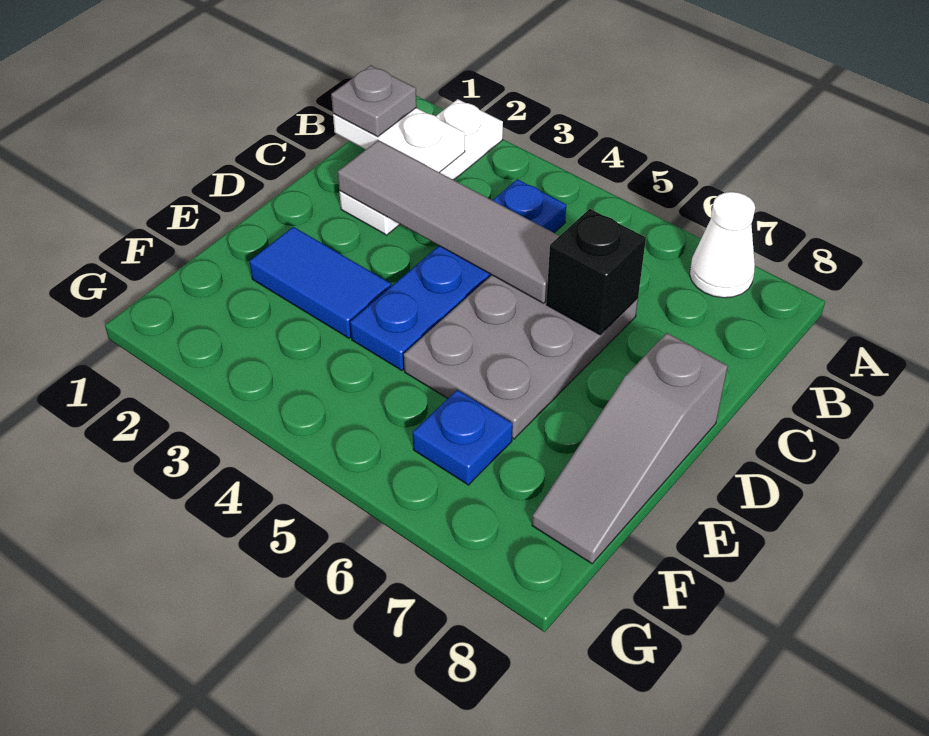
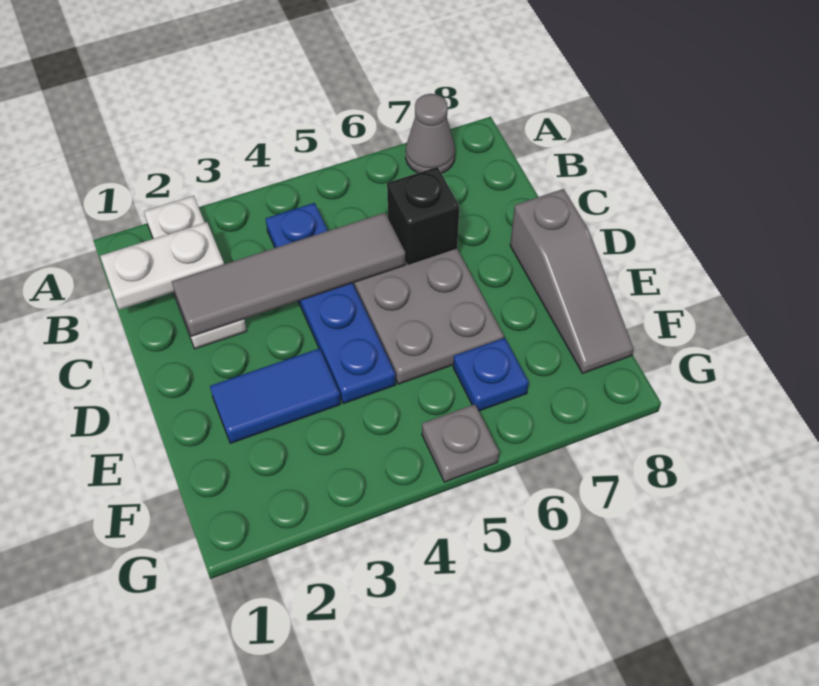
white cone A7 level 1 -> grey cone A7 level 1
grey plate B1 level 3 -> grey plate G5 level 1

